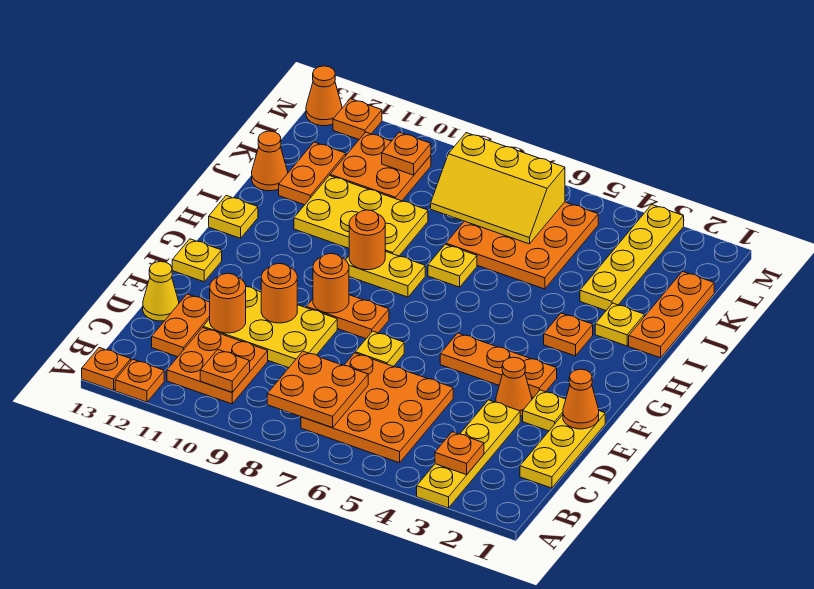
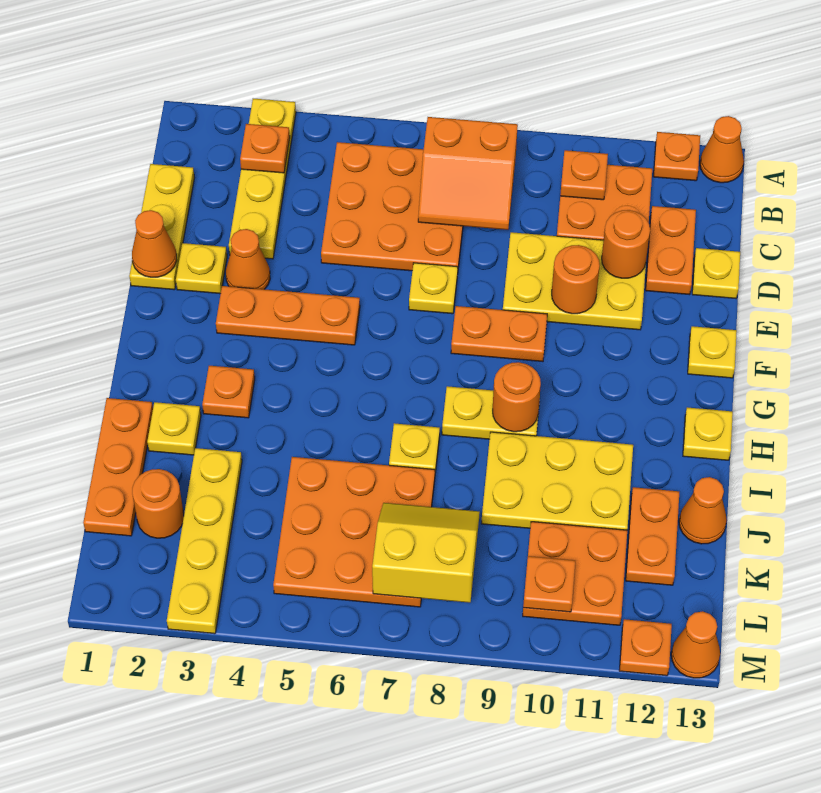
orange plate A13 level 1 -> orange cone A13 level 1
orange plate B7:C8 level 2 -> orange slope B7:C8 level 2 top B
yellow cone D13 level 1 -> yellow plate D13 level 1
orange round brick F9 level 2 -> orange round brick K2 level 1
yellow slope K6:L8 level 2 top L -> yellow slope K7:L8 level 2 top L

